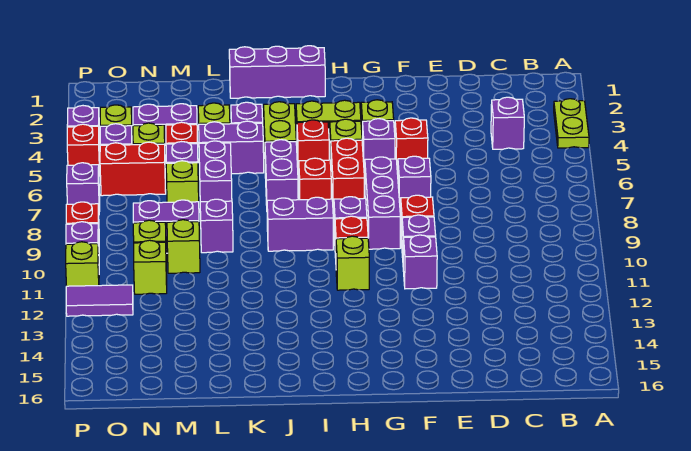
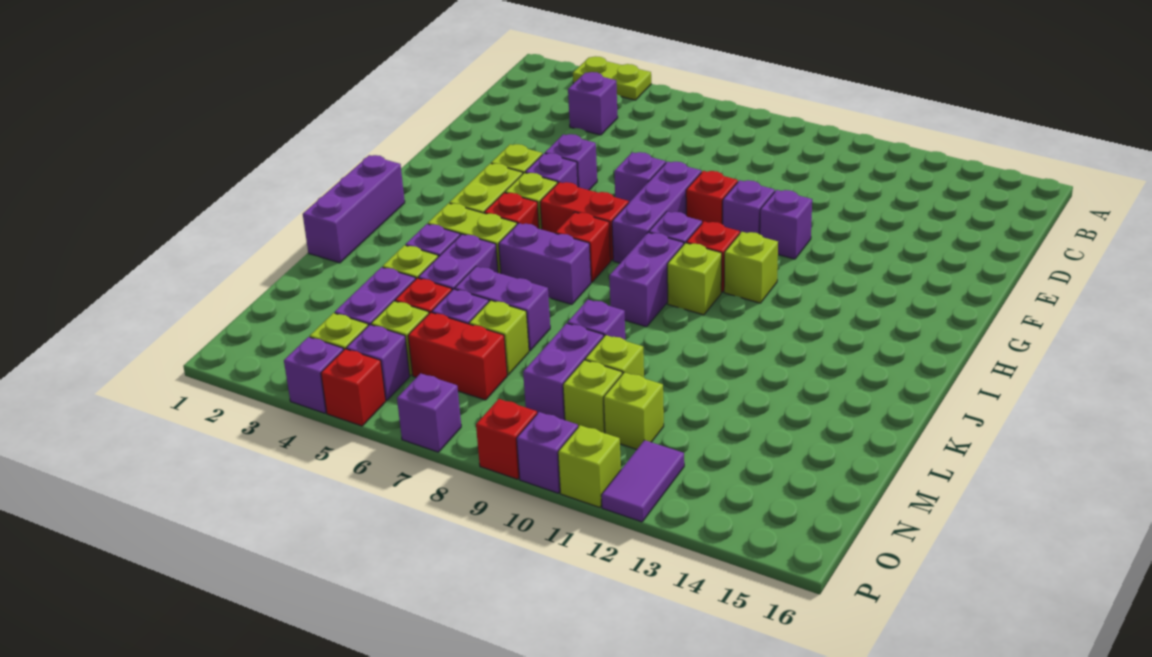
red brick F5 level 1 -> purple brick F5 level 1
purple brick G7:G9 level 1 -> purple brick F8:H8 level 1
none -> lime brick I10 level 1
red brick N6:O6 level 1 -> red brick N6:N7 level 1

